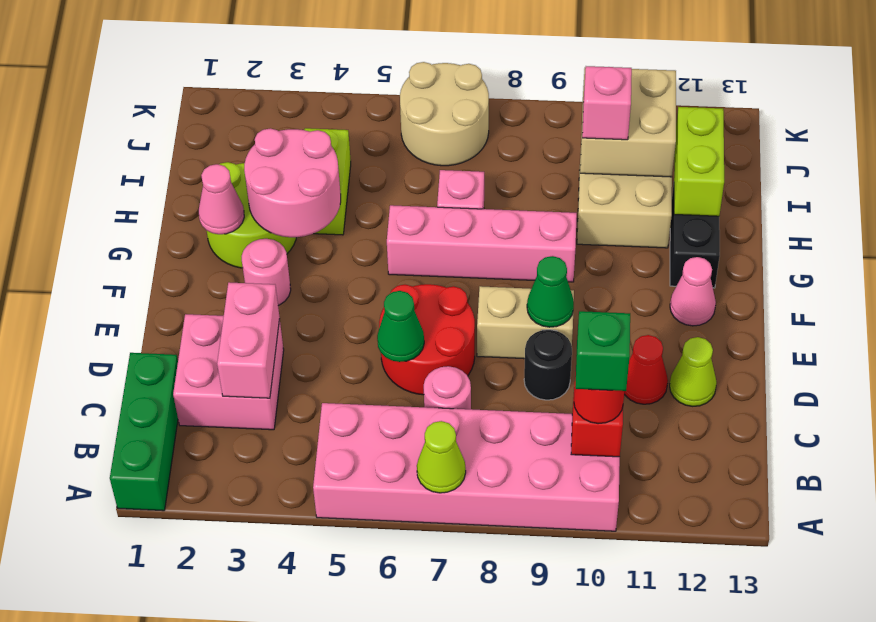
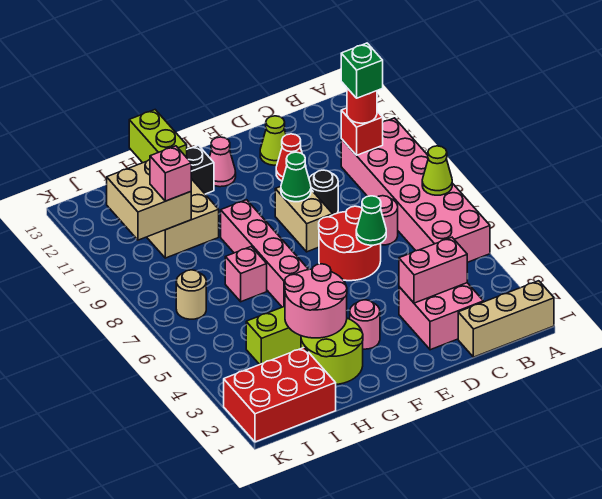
green brick A1:C1 level 1 -> tan brick A1:C1 level 1
pink cone G2 level 2 -> none
lime brick H12:I12 level 2 -> lime brick H12:H13 level 2
none -> red brick I1:K2 level 1
tan round brick J6:K7 level 1 -> tan round brick J7 level 1

